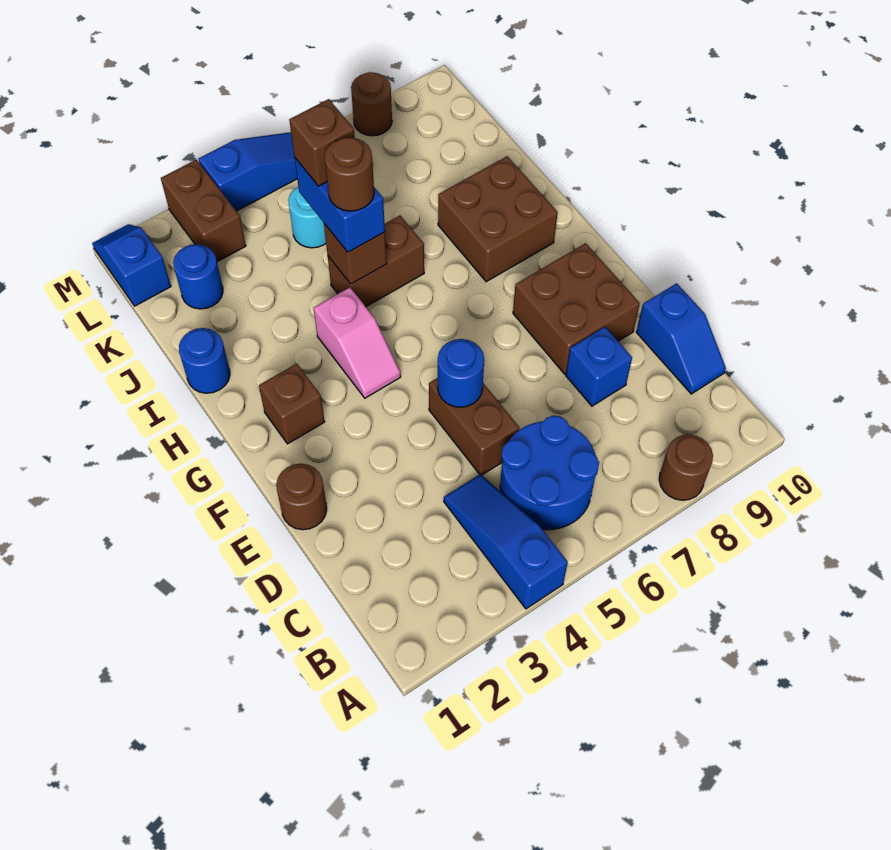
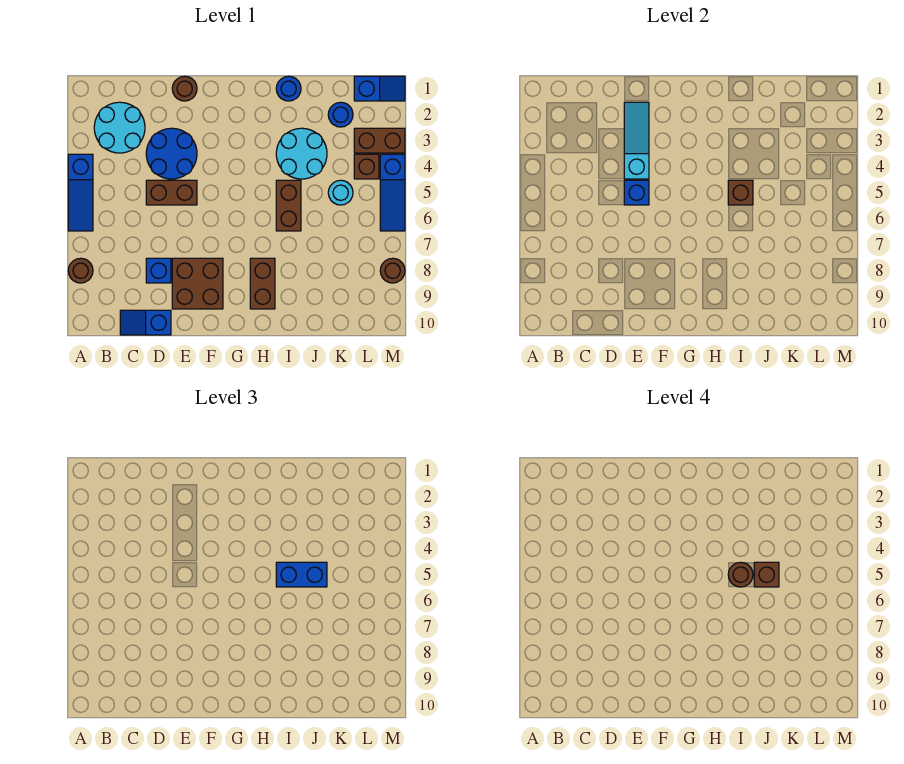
blue slope A4:C4 level 1 top A -> blue slope A4:A6 level 1 top 4
none -> cyan round brick B2:C3 level 1
blue round brick B5:C6 level 1 -> blue round brick D3:E4 level 1
none -> cyan slope E2:E4 level 2 top 4
blue round brick E5 level 2 -> blue brick E5 level 2
brown brick G2 level 1 -> brown brick L4 level 1
pink slope G4:H4 level 1 top H -> none
brown brick H8:I9 level 1 -> brown brick H8:H9 level 1
none -> cyan round brick I3:J4 level 1

